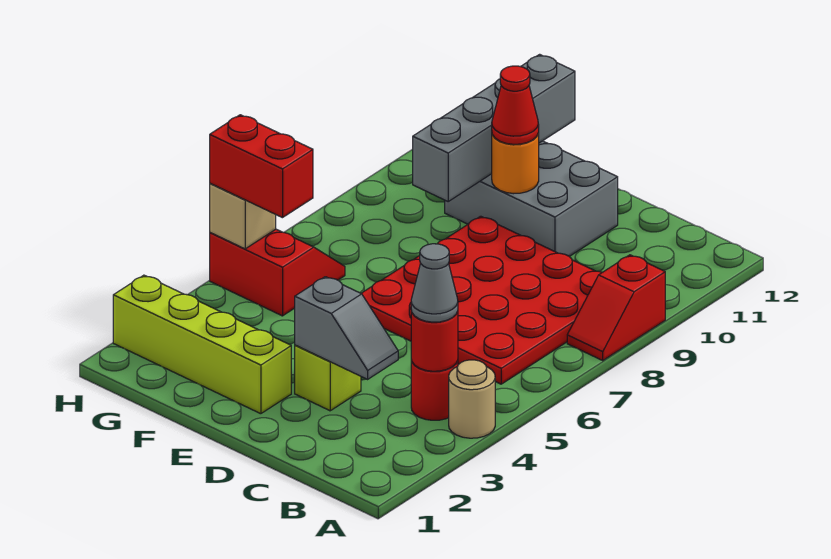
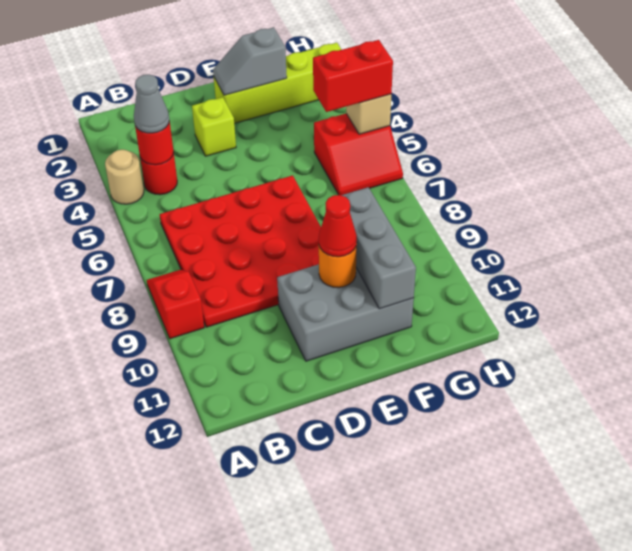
grey slope C3:D3 level 2 top D -> grey slope E2:F2 level 2 top F
grey brick F9:F12 level 2 -> grey brick F9:F11 level 2

